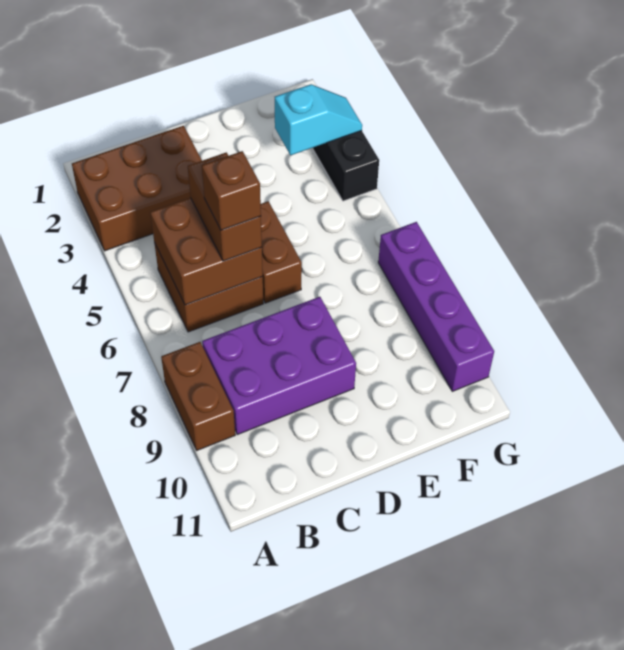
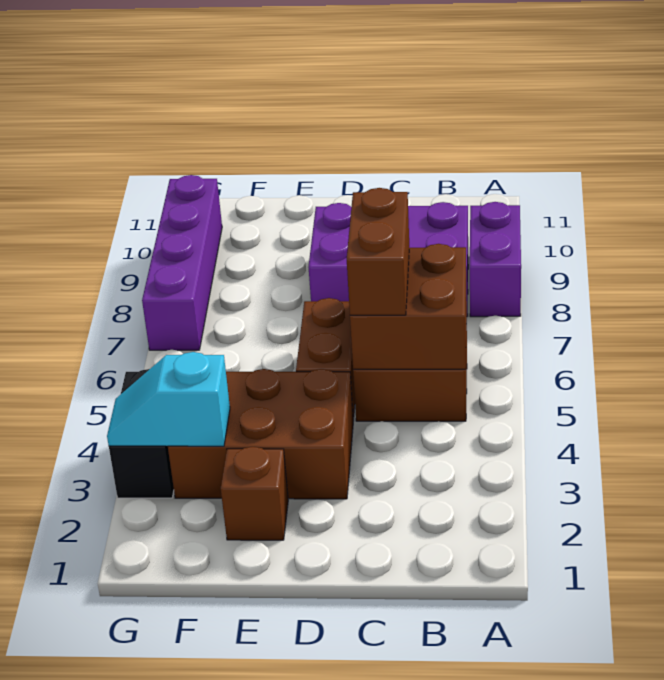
brown brick A2:C3 level 1 -> brown brick D3:F4 level 1
brown brick A8:A9 level 1 -> purple brick A8:A9 level 1
brown brick C6 level 4 -> brown brick E2 level 1

